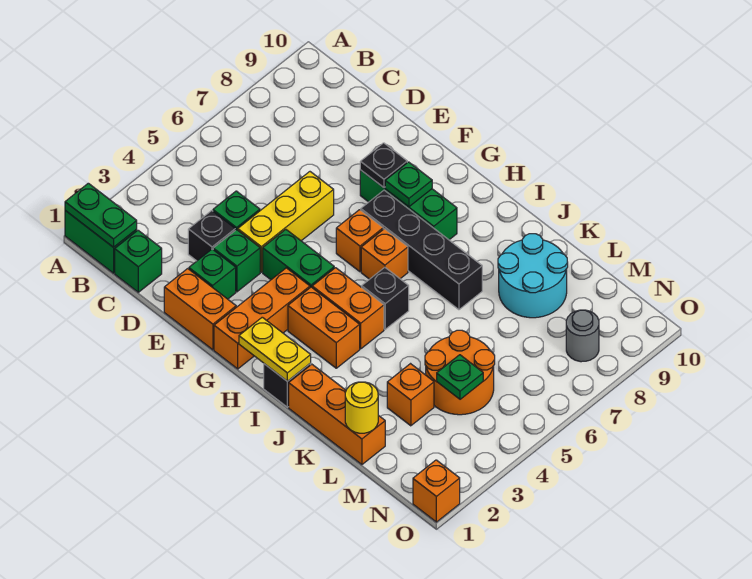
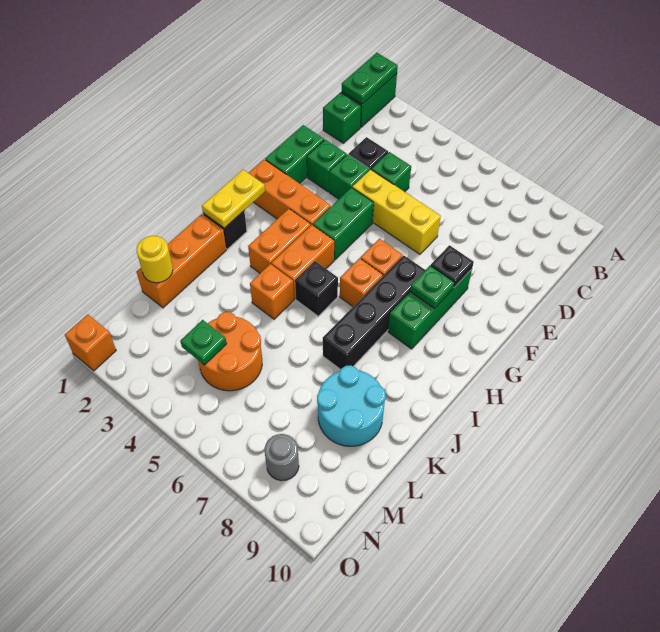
orange brick E1:F1 level 1 -> green brick E1:F1 level 1
orange brick L3 level 1 -> orange brick J4 level 1

